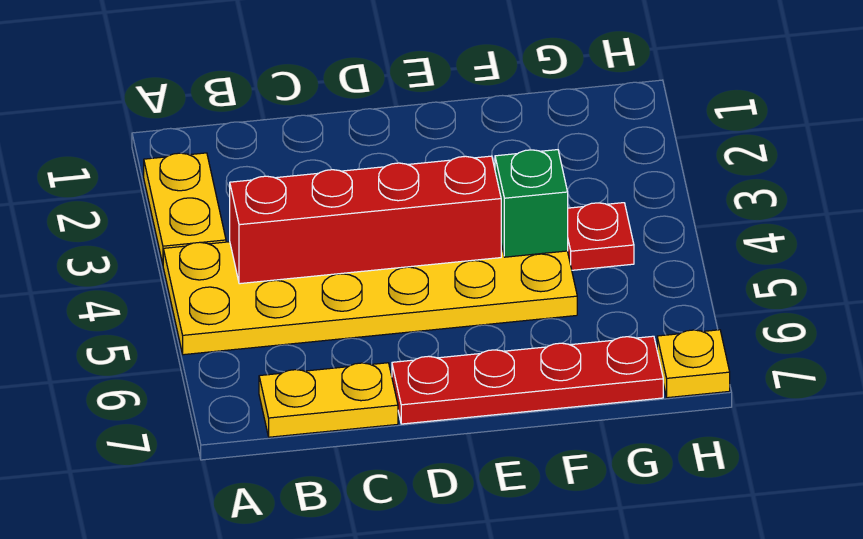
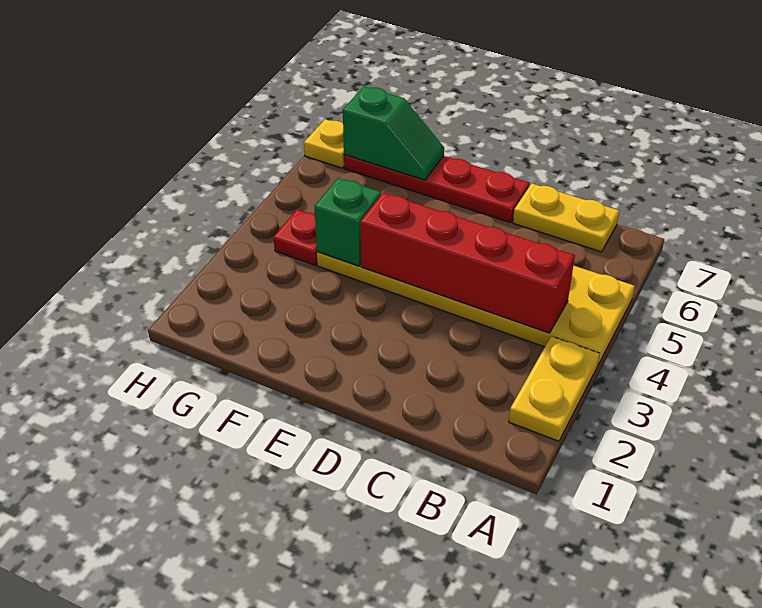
none -> green slope F7:G7 level 2 top G

